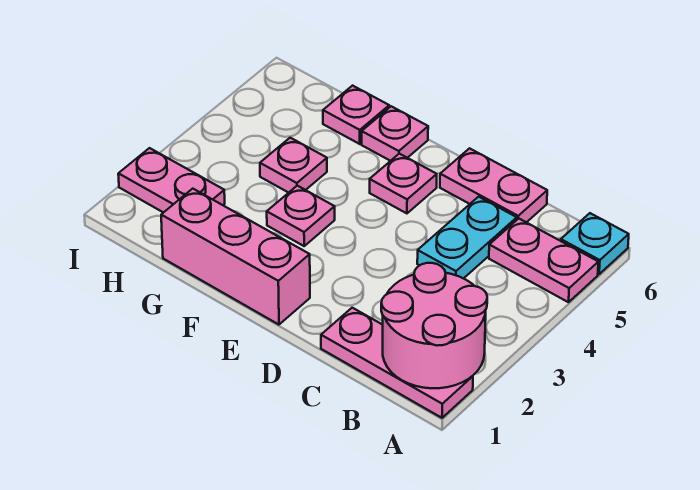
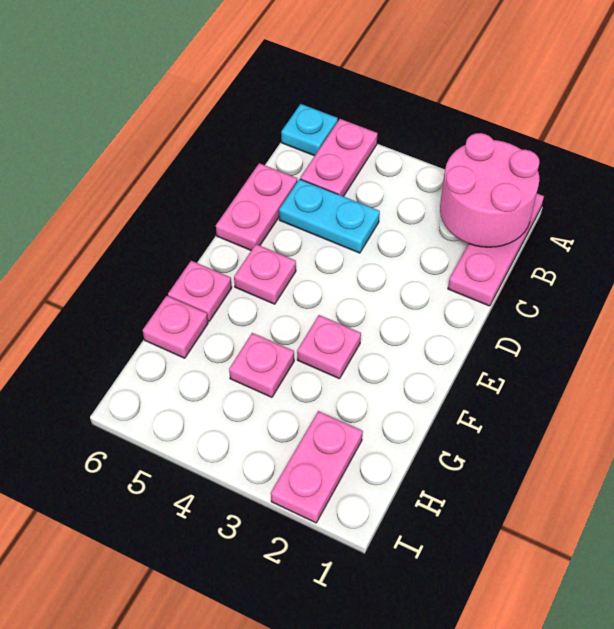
pink brick E1:G1 level 1 -> none

